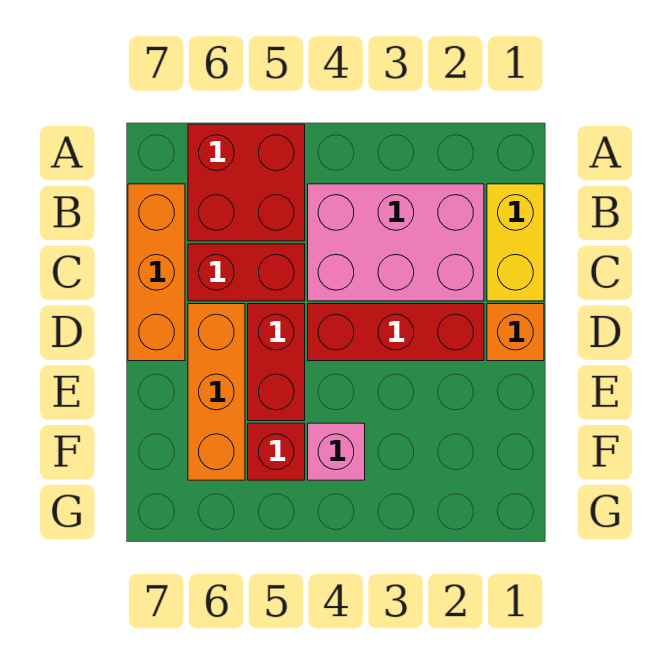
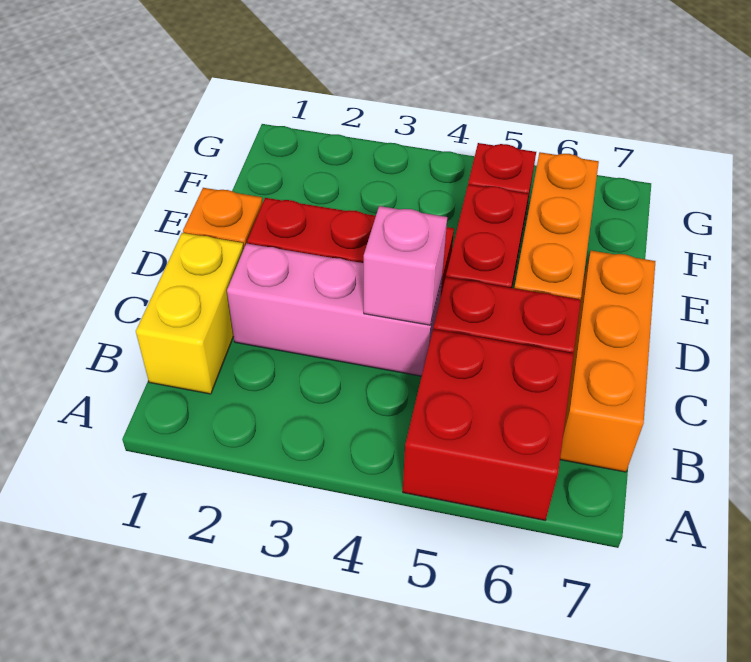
pink brick B2:C4 level 1 -> pink brick C2:C4 level 1
pink brick F4 level 1 -> pink brick C4 level 2

